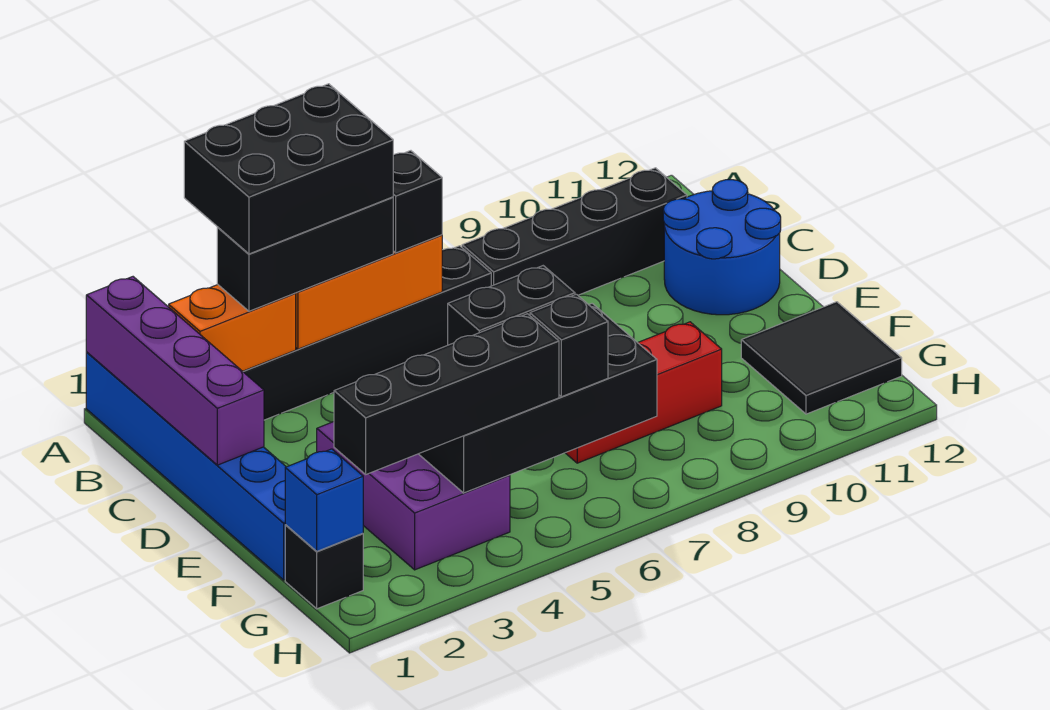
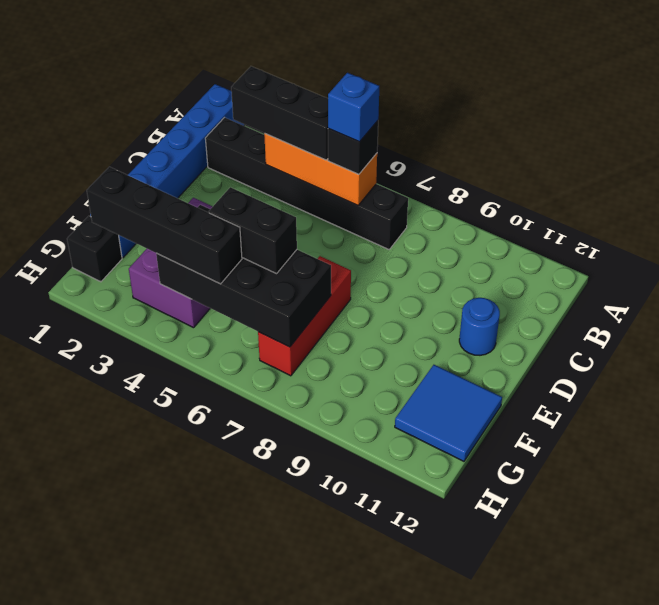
purple brick A1:D1 level 2 -> none
black brick A3:B5 level 4 -> none
orange brick B2:B3 level 2 -> none
black brick B8:B11 level 1 -> none
blue round brick C11:D12 level 1 -> blue round brick D11 level 1
red brick F7:F9 level 1 -> red brick E7:G7 level 1
black tile F11:G12 level 1 -> blue tile F11:G12 level 1
blue brick G1 level 2 -> blue brick B6 level 4
black brick G6 level 3 -> none

